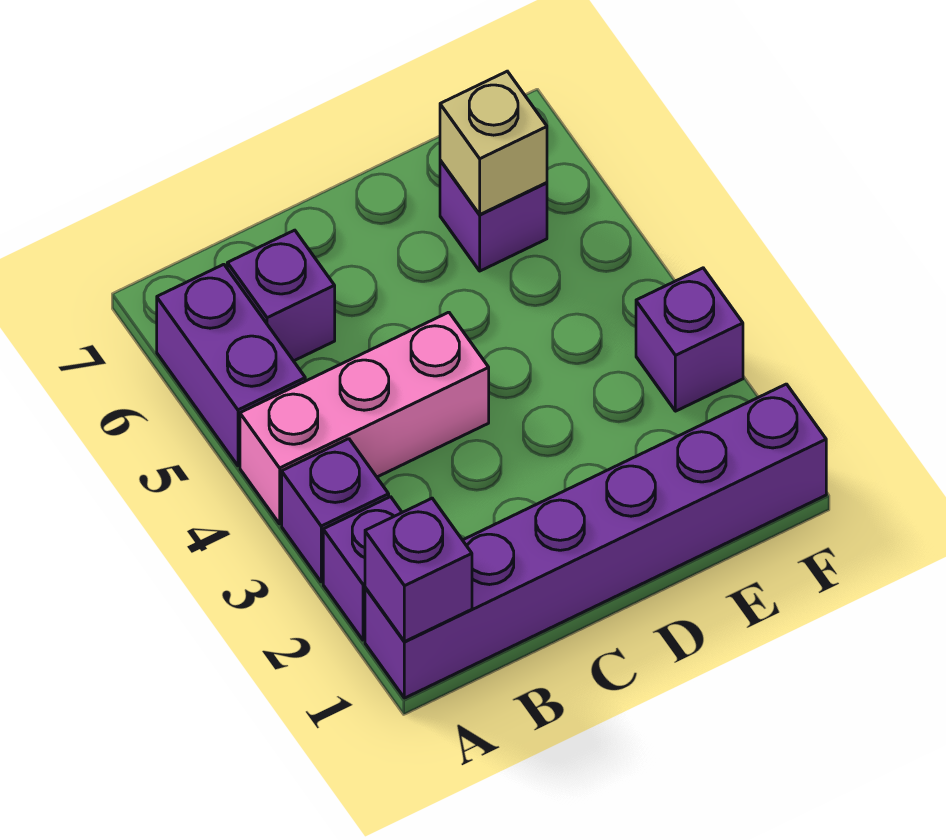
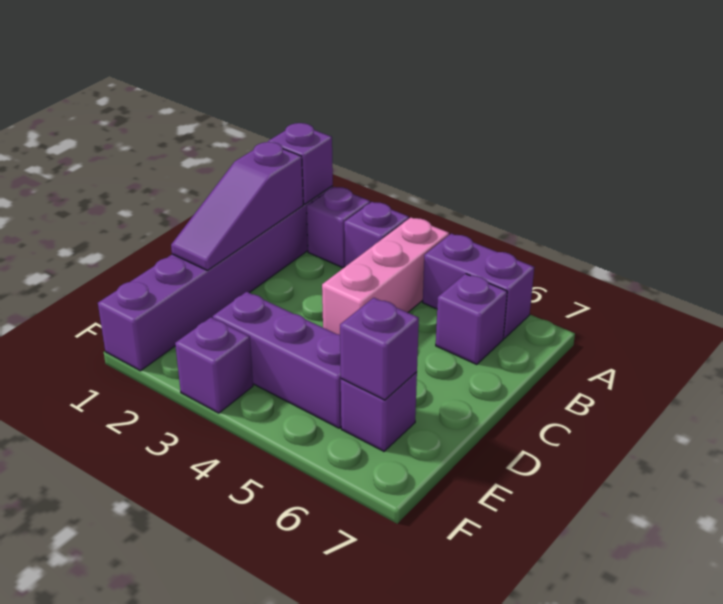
none -> purple slope B1:D1 level 2 top B
none -> purple brick E3:E5 level 1
tan brick E6 level 2 -> purple brick E6 level 2

